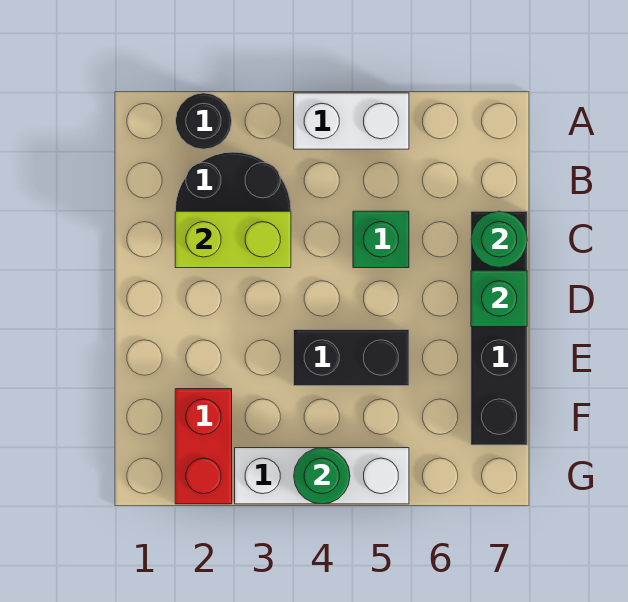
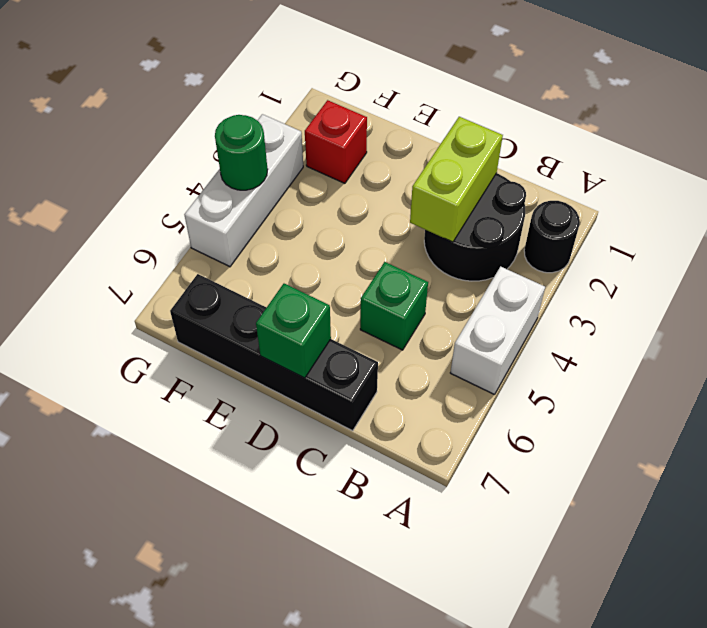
green round brick C7 level 2 -> none
black brick E4:E5 level 1 -> none
red brick F2:G2 level 1 -> red brick F2 level 1

